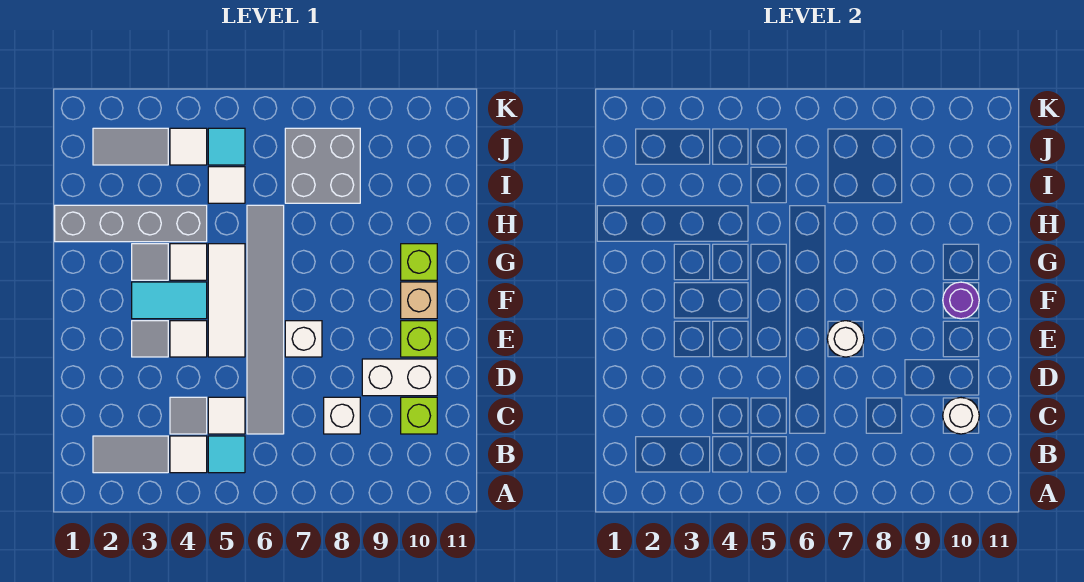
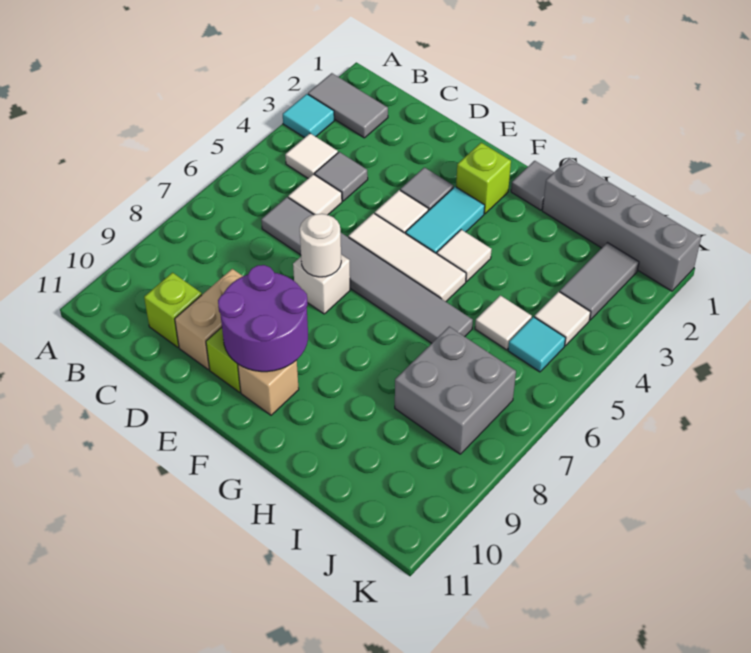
grey tile B2:B3 level 1 -> grey tile A2:B2 level 1
cyan tile B5 level 1 -> cyan tile A3 level 1
white brick C8 level 1 -> none
white round brick C10 level 2 -> none
white brick D9:D10 level 1 -> tan brick D9:D10 level 1
purple round brick F10 level 2 -> purple round brick E9:F10 level 2
grey tile G3 level 1 -> grey tile G1 level 1
lime brick G10 level 1 -> lime brick F2 level 1
grey brick H1:H4 level 1 -> grey brick H1:K1 level 1

